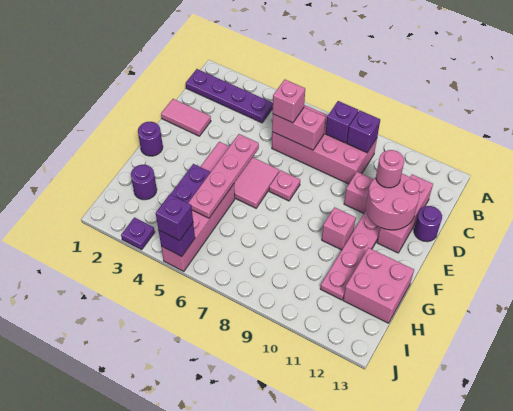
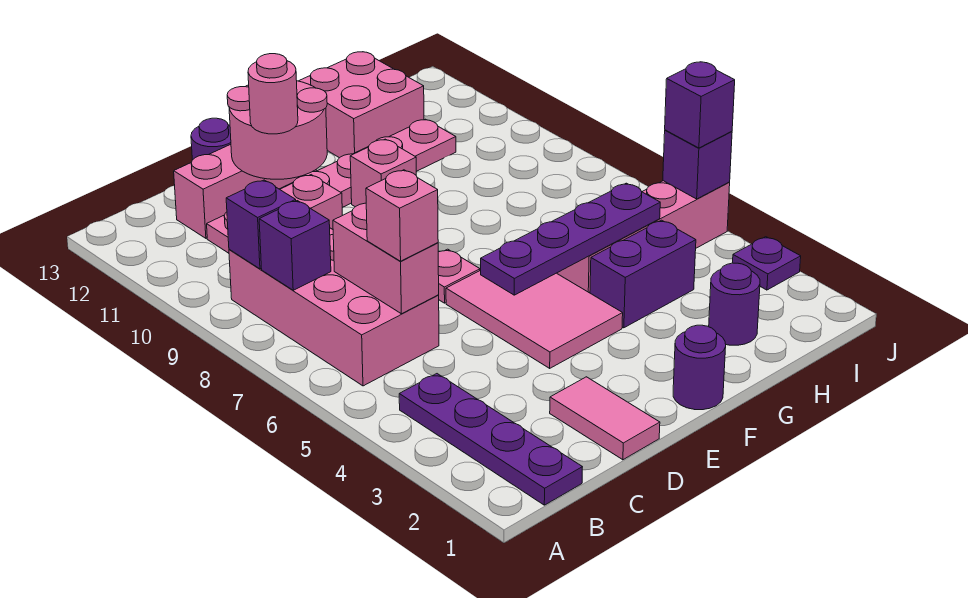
pink plate E5:H5 level 2 -> purple plate E5:H5 level 2

